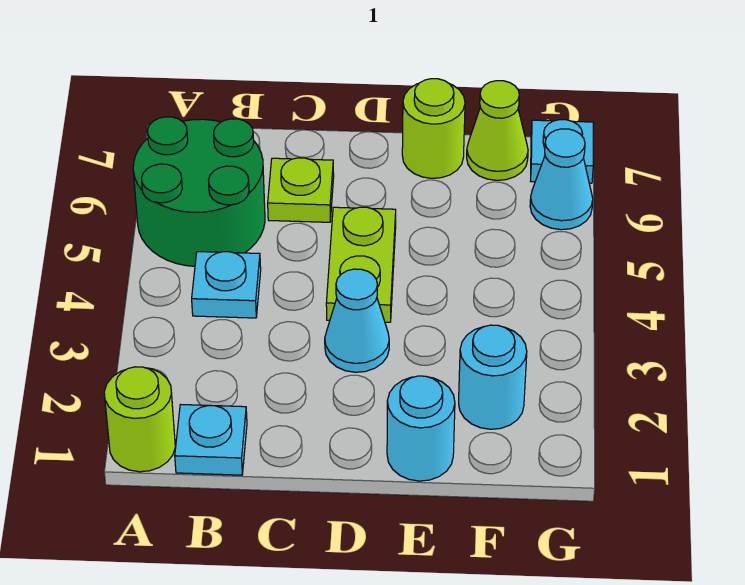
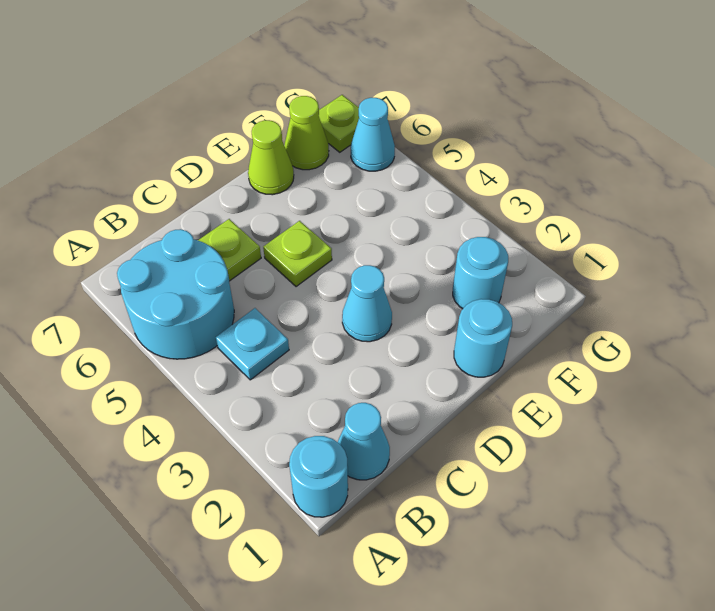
lime round brick A1 level 1 -> cyan round brick A1 level 1
green round brick A5:B6 level 1 -> cyan round brick A5:B6 level 1
cyan plate B1 level 1 -> cyan cone B1 level 1
lime plate D4:D5 level 1 -> lime plate D5 level 1
lime round brick E7 level 1 -> lime cone E7 level 1
cyan plate G7 level 1 -> lime plate G7 level 1

